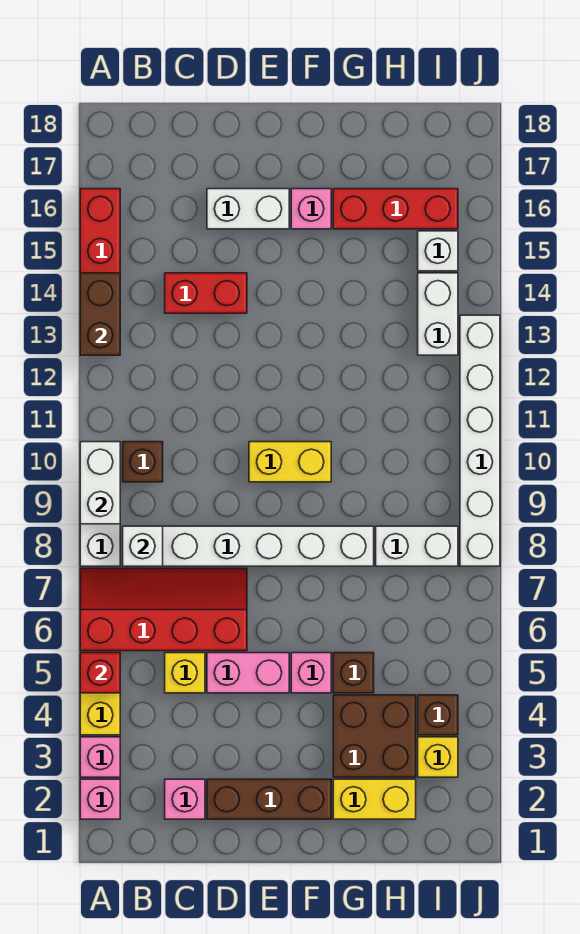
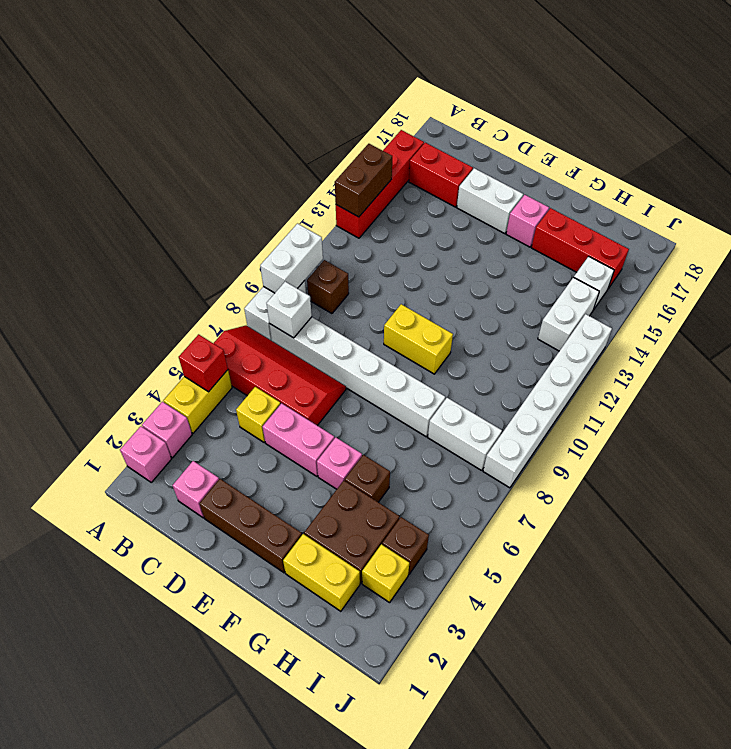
red brick C14:D14 level 1 -> red brick B16:C16 level 1

